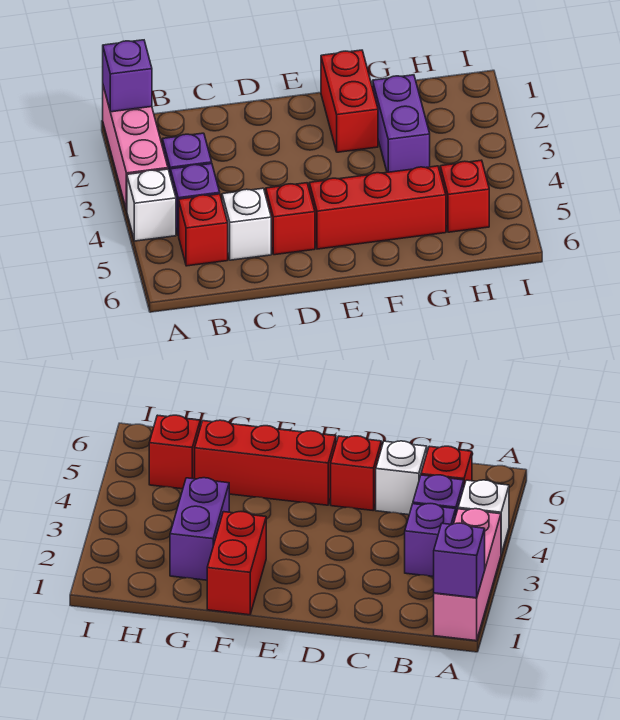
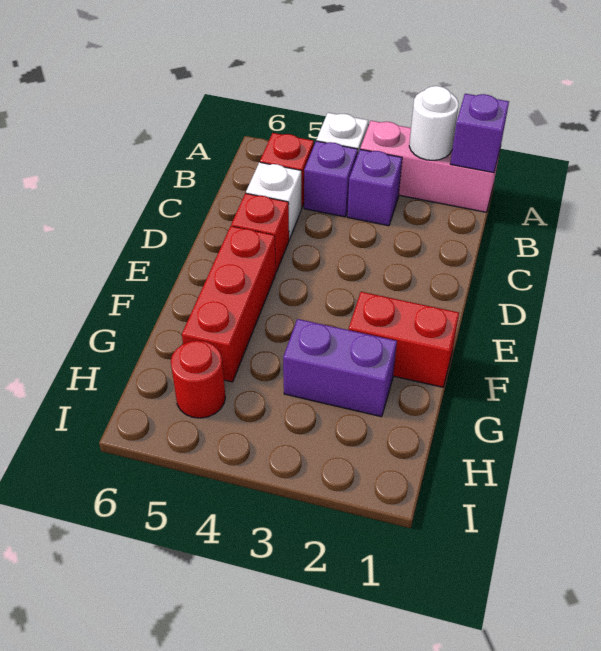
none -> white round brick A2 level 2
red brick H5 level 1 -> red round brick H5 level 1

